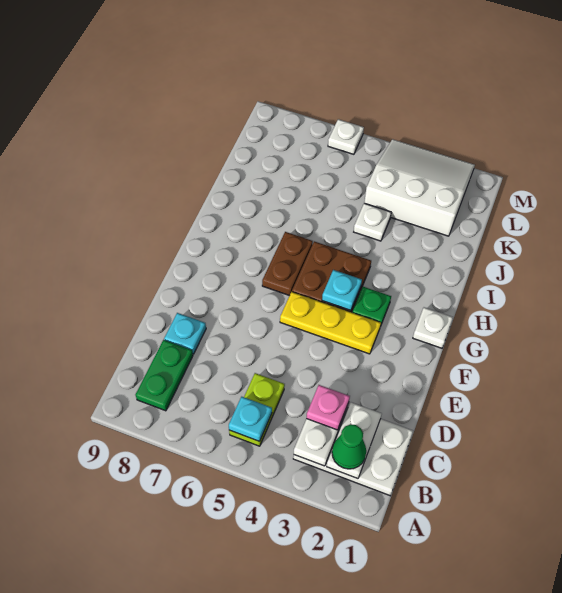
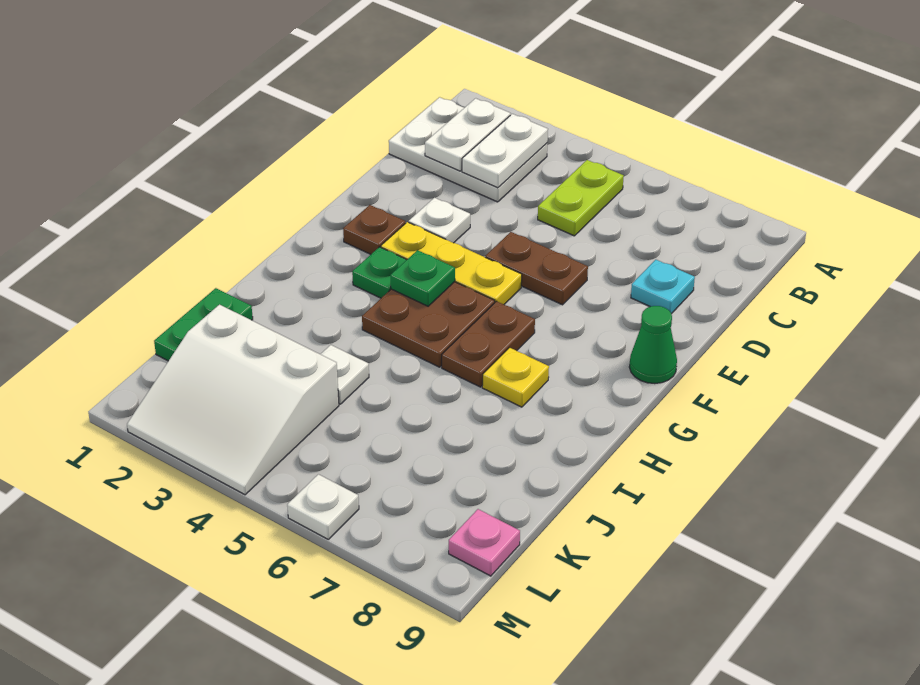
green cone B2 level 3 -> green cone F9 level 1
cyan plate B5 level 2 -> none
green plate B8:C8 level 1 -> green plate J1:K1 level 1
pink plate C3 level 3 -> pink plate L9 level 1
none -> brown plate E5:E6 level 1
none -> brown plate F2 level 1
white plate G1 level 1 -> white plate E3 level 1
cyan plate G4 level 2 -> green plate G4 level 2
none -> yellow plate H7 level 1

